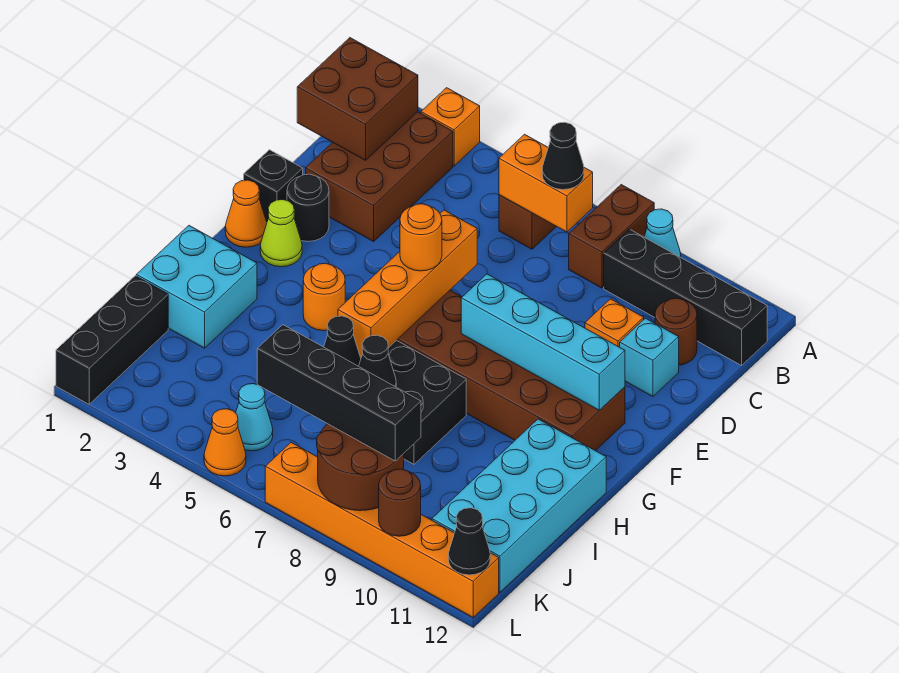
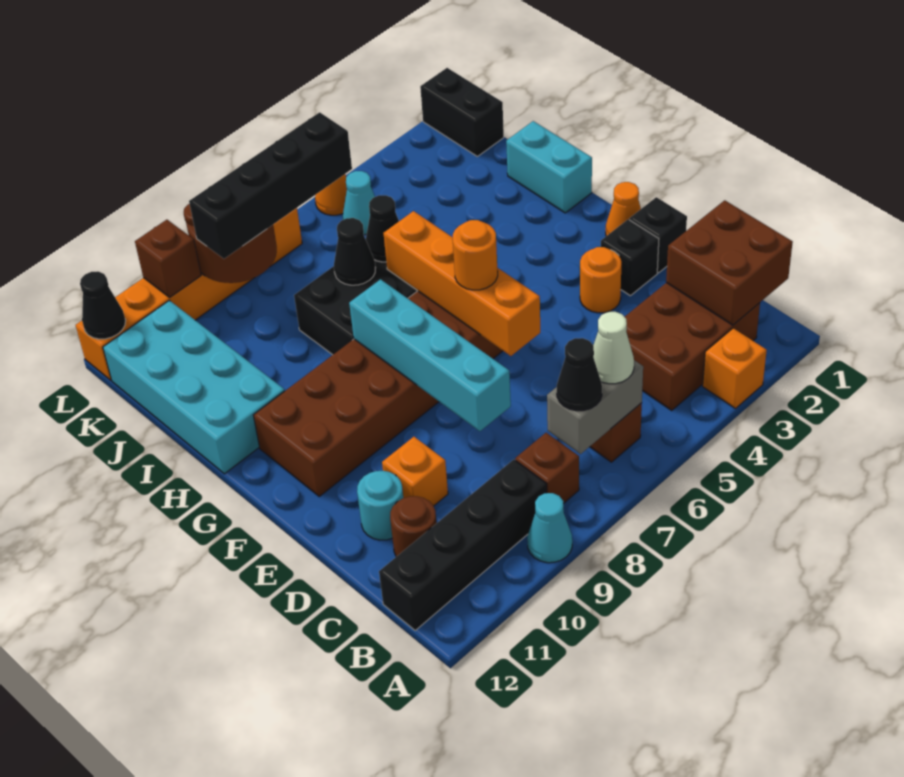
brown brick A8:B8 level 1 -> brown brick B8 level 1
brown brick B2:D3 level 1 -> brown brick B2:C4 level 1
orange brick B6:B7 level 2 -> grey brick B6:B7 level 2
none -> white cone B6 level 3
cyan brick D11 level 1 -> cyan round brick D11 level 1
black round brick E2 level 1 -> black brick E2 level 1
lime cone F2 level 1 -> none
cyan brick F8:F11 level 2 -> cyan brick D8:G8 level 2
orange round brick G4 level 1 -> orange round brick E3 level 1
cyan brick H1:I2 level 1 -> cyan brick H1:I1 level 1
black brick J1:L1 level 1 -> black brick K1:L1 level 1
brown round brick L10 level 2 -> brown brick L10 level 2

